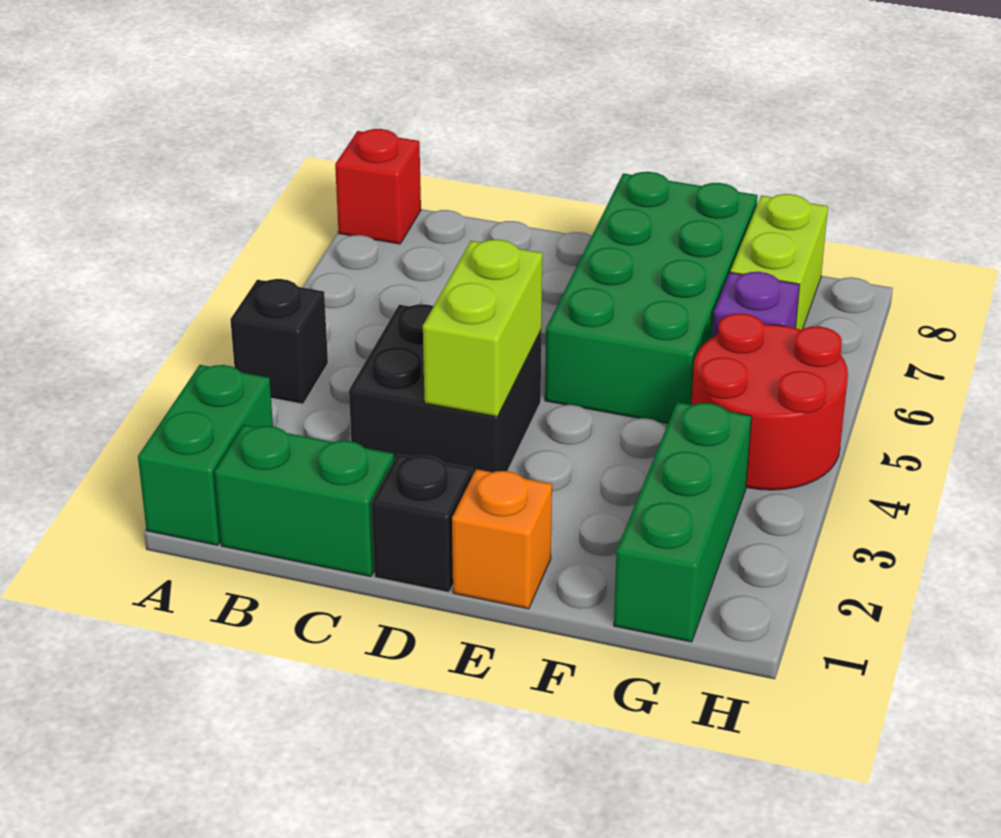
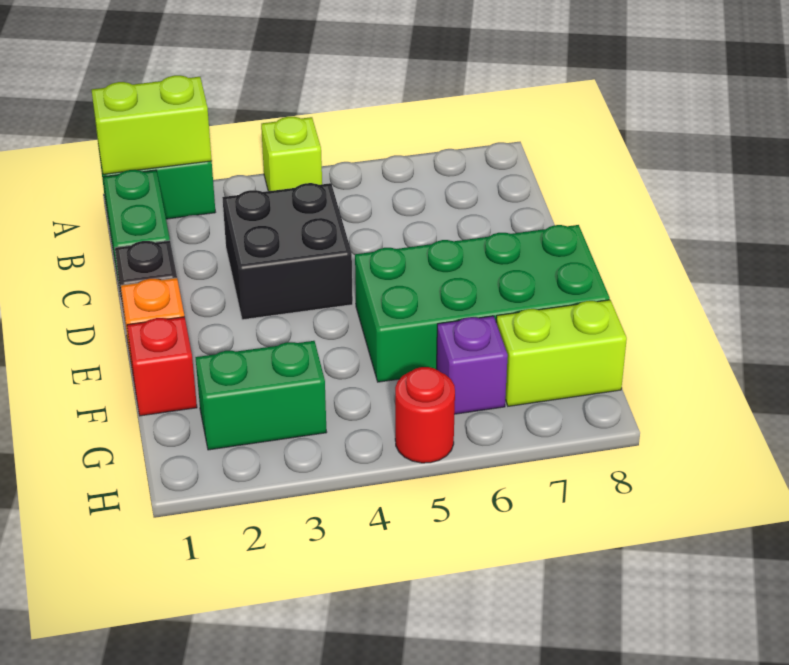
black brick A4 level 1 -> lime brick A4 level 1
red brick A8 level 1 -> red brick F1 level 1
lime brick D3:D4 level 2 -> lime brick A1:A2 level 2
green brick G1:G3 level 1 -> green brick G2:G3 level 1
red round brick G4:H5 level 1 -> red round brick H5 level 1

